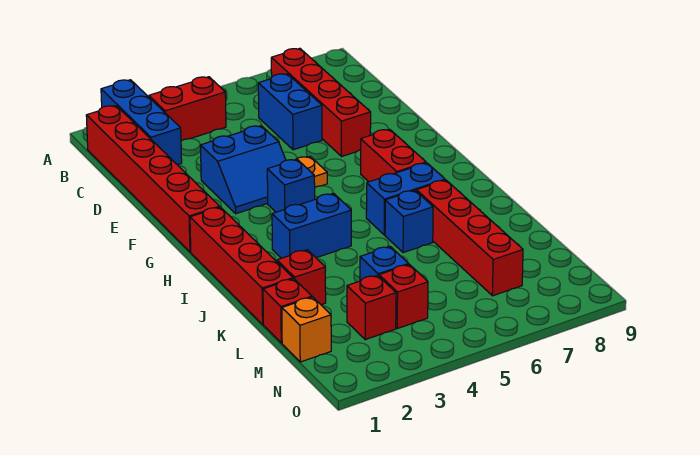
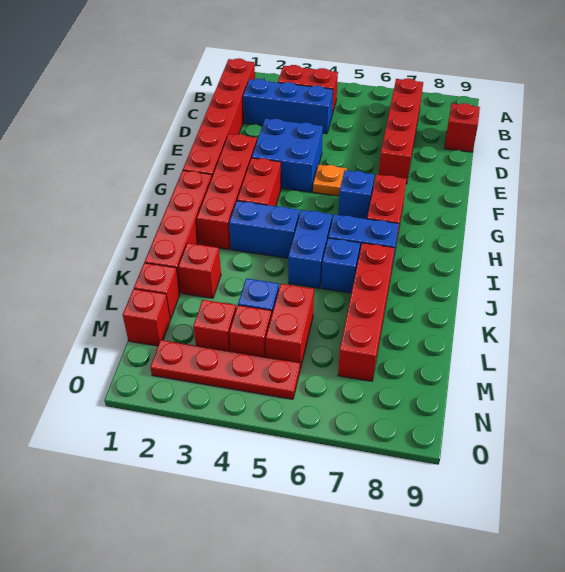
blue brick A2:C2 level 1 -> blue brick C2:C4 level 1
blue brick C6:D6 level 1 -> blue brick I5:J5 level 1
none -> red brick C9 level 1
blue slope E3:F4 level 1 top E -> blue brick E3:F4 level 1
none -> red brick F2:I2 level 1
none -> red brick G3:H3 level 1
blue brick G4 level 1 -> blue brick G6 level 1
none -> red brick L5:M5 level 1
orange brick M1 level 1 -> red brick M1 level 1
none -> red plate N2:N5 level 1

